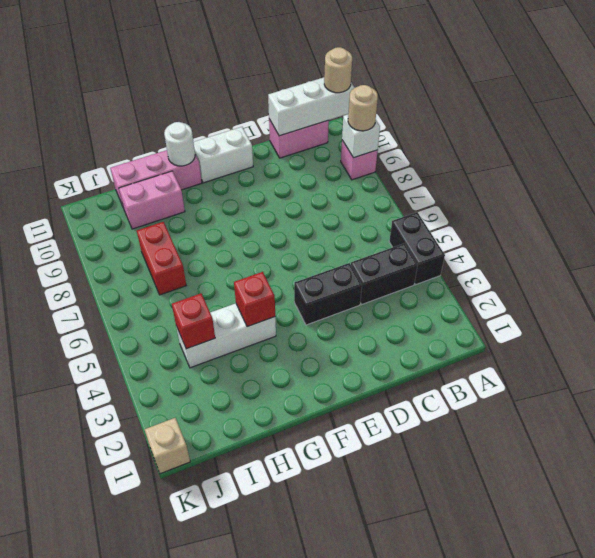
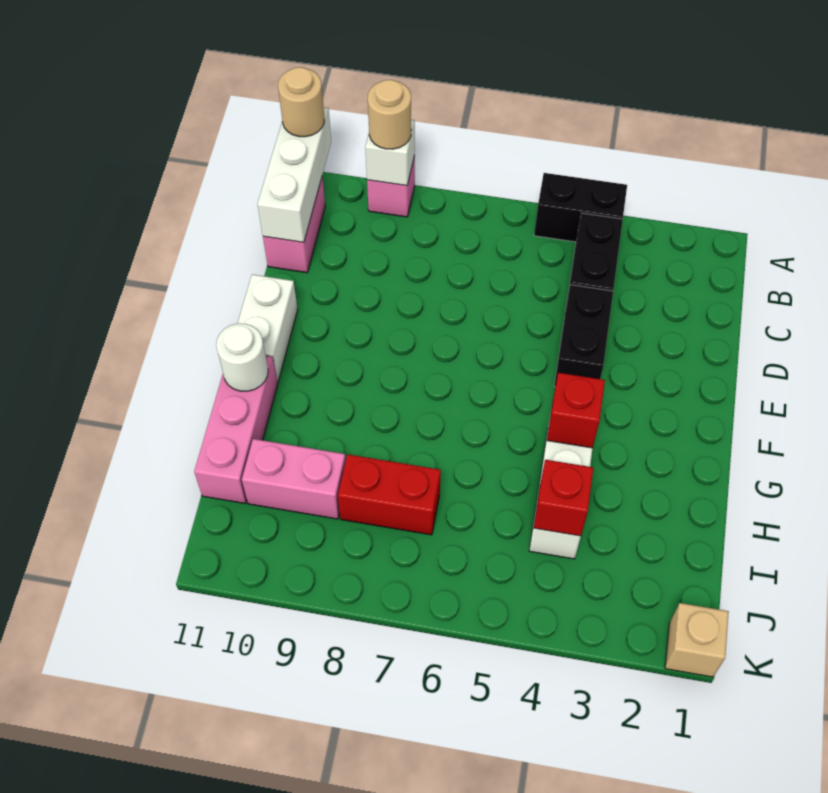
pink brick H10:I10 level 1 -> pink brick I9:I10 level 1

